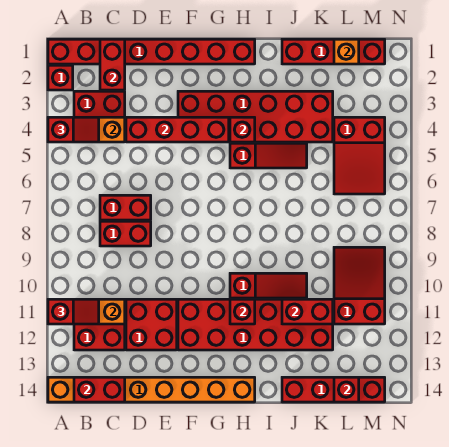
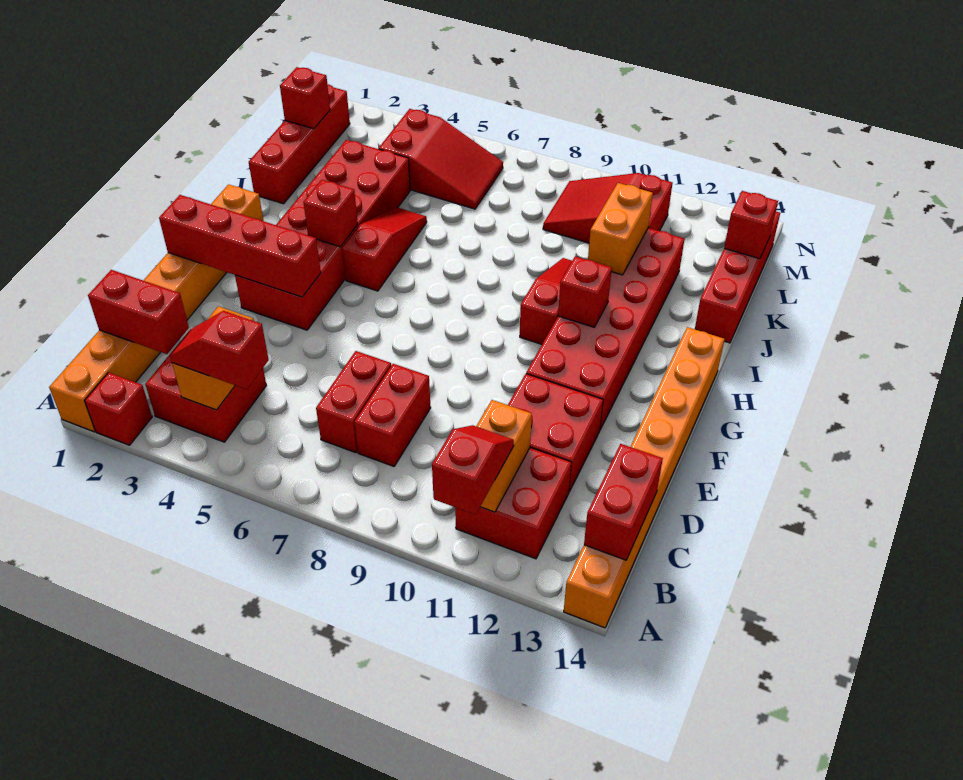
red brick A1:H1 level 1 -> orange brick A1:H1 level 1
red slope A4:B4 level 3 top A -> red slope B4:B5 level 3 top 5
red brick D4:G4 level 2 -> red brick F1:F4 level 2
red brick J11:K11 level 2 -> orange brick J11:K11 level 2
orange brick L1 level 2 -> red brick L1 level 2

